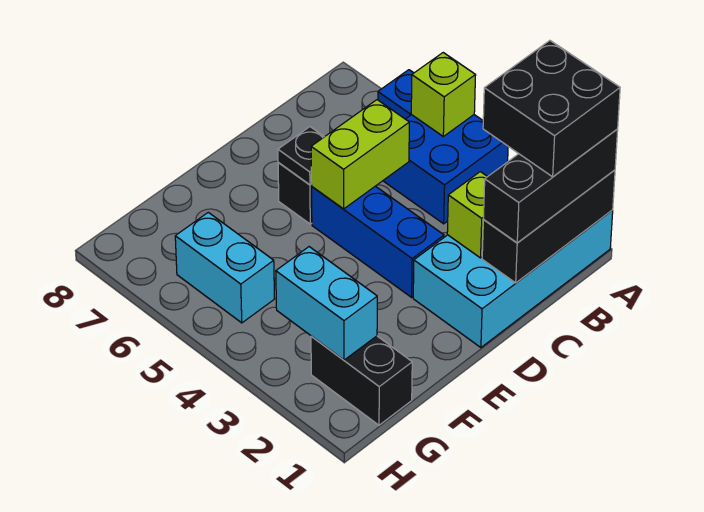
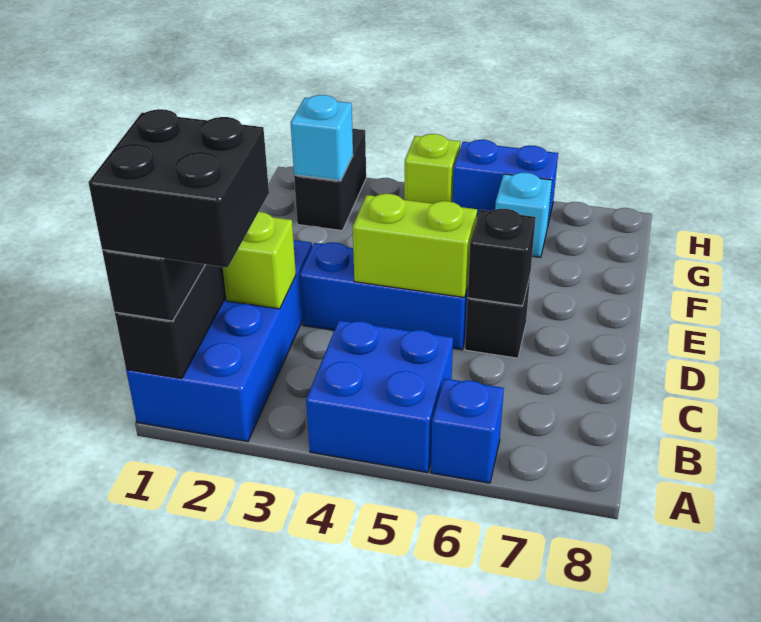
cyan brick A1:D2 level 1 -> blue brick A1:D2 level 1
lime brick A5 level 2 -> lime brick H4 level 1
lime brick C5:D5 level 2 -> lime brick D4:D5 level 2
black plate D6 level 2 -> black brick D6 level 2
black brick G1:G2 level 1 -> black brick G2:H2 level 1
cyan brick G2:G3 level 2 -> cyan brick G2 level 2
cyan brick G5:G6 level 1 -> cyan brick G6 level 1
none -> blue brick H5:H6 level 1

